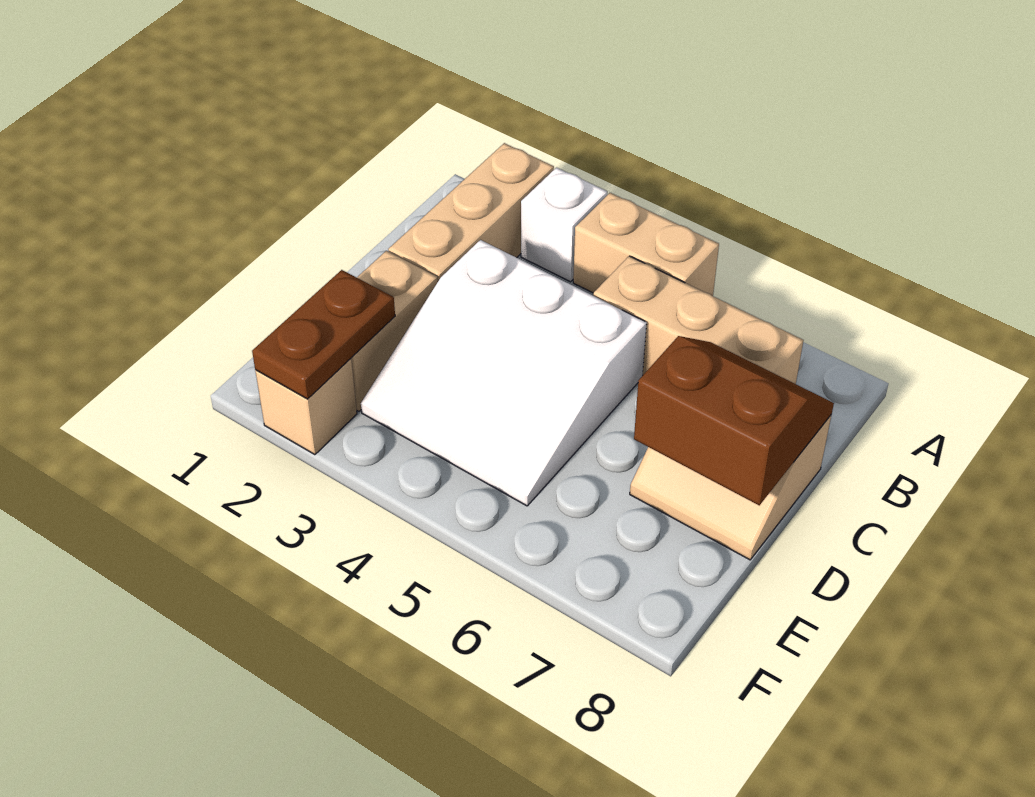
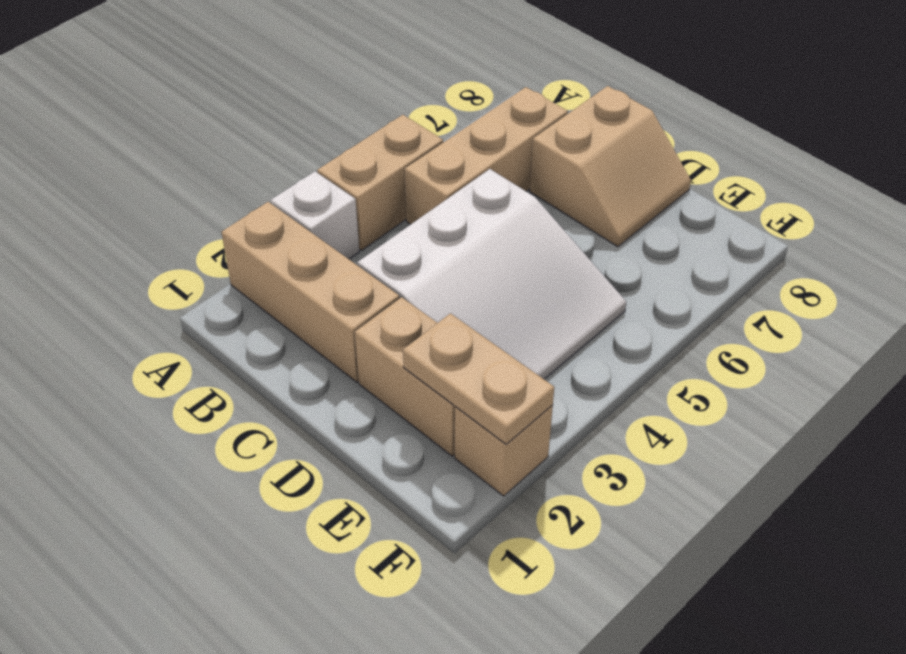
brown slope C7:D8 level 2 top D -> none
brown plate E2:F2 level 2 -> tan plate E2:F2 level 2

